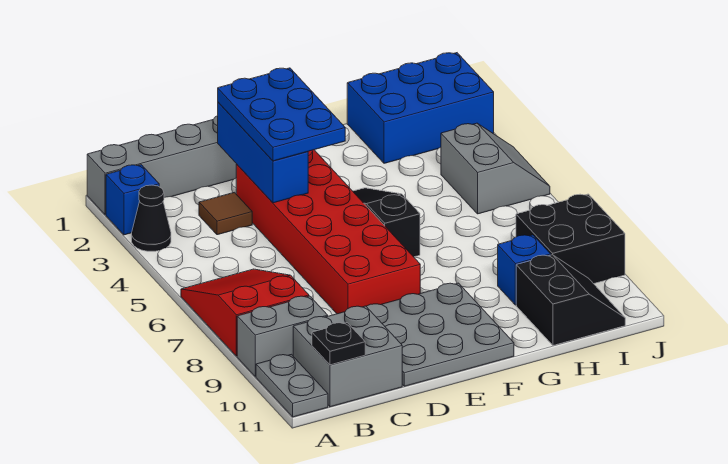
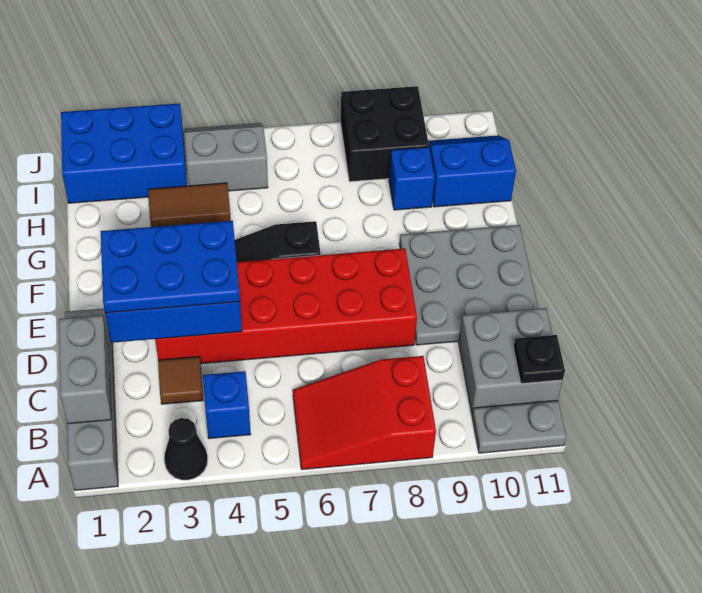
blue brick A2 level 1 -> blue brick B4 level 1
grey brick A9:B9 level 1 -> grey brick B1:C1 level 2
blue brick H1:J2 level 1 -> blue brick I1:J3 level 1
none -> brown tile H3:H4 level 1
black slope H10:I11 level 1 top H -> blue slope H10:I11 level 1 top H

